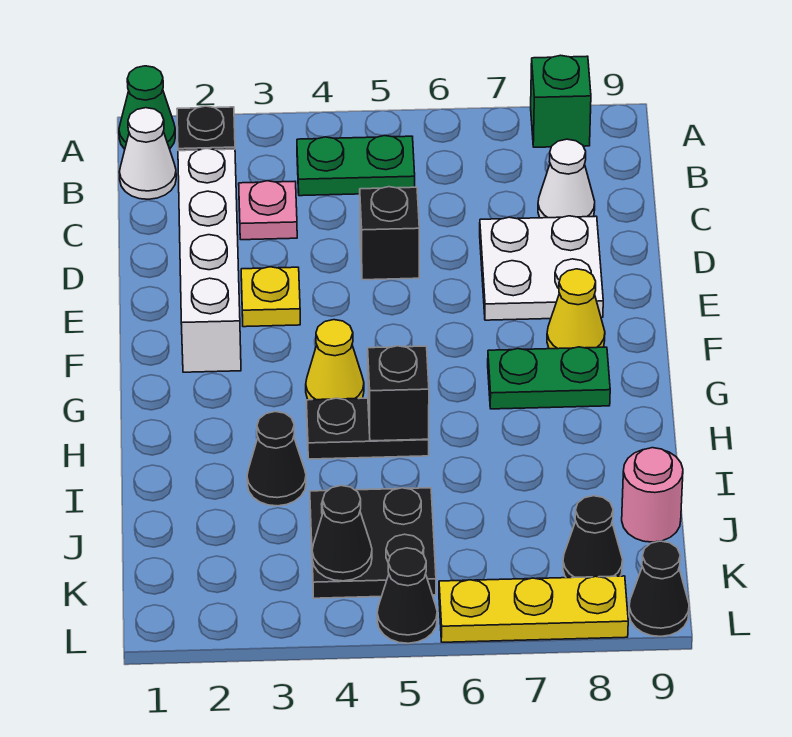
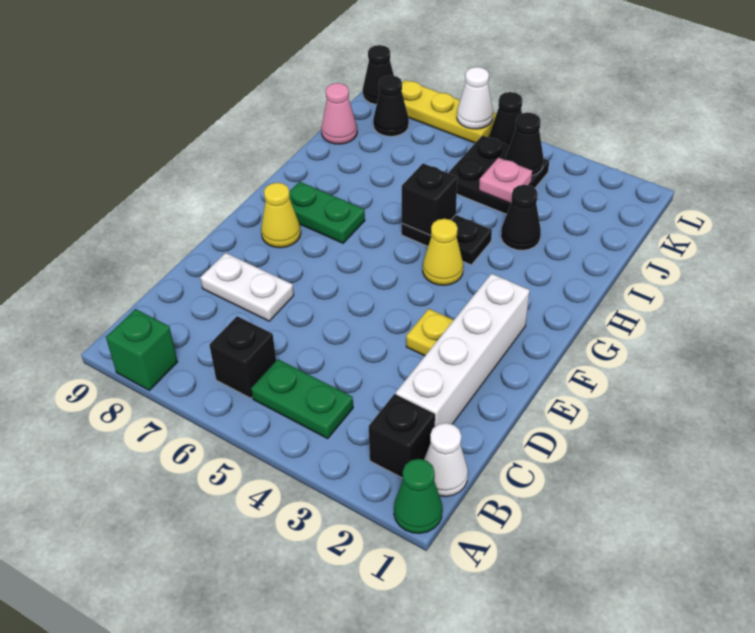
pink plate C3 level 1 -> pink plate J4 level 2
white cone C8 level 1 -> white cone L6 level 2
black brick D5 level 1 -> black brick B6 level 1
white plate D7:E8 level 1 -> white plate D7:D8 level 1
pink round brick J9 level 1 -> pink cone J9 level 1

